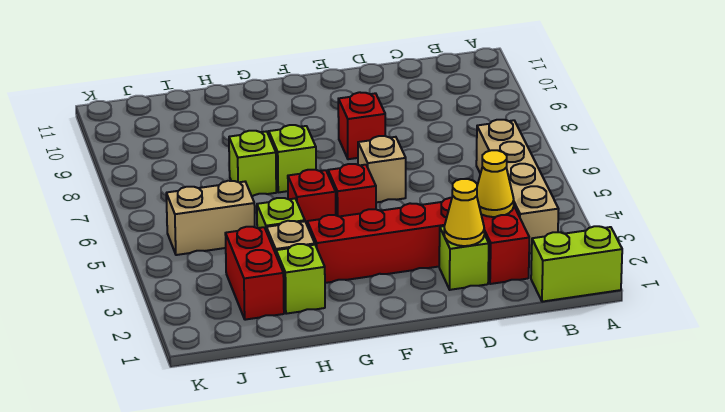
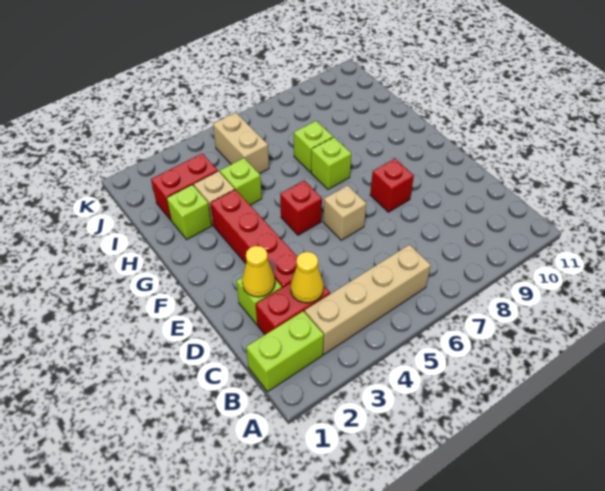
lime brick A1:B1 level 1 -> lime brick B1:B2 level 1
red brick G5 level 1 -> none

